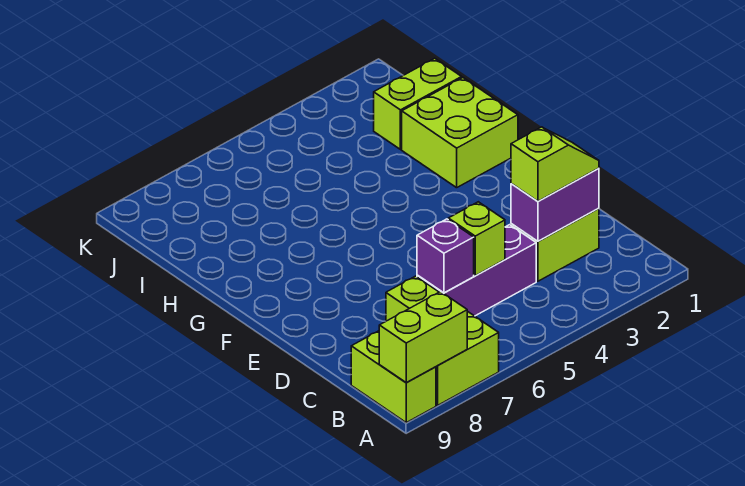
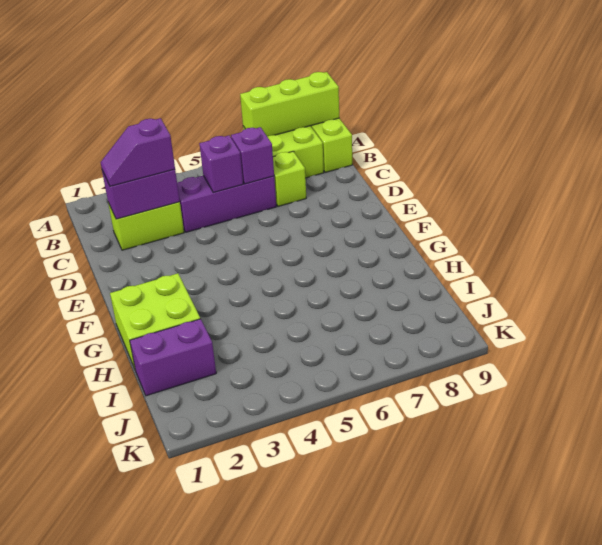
lime brick A8:A9 level 2 -> lime brick A7:A9 level 2
lime slope C2:C3 level 3 top 3 -> purple slope C2:C3 level 3 top 3
lime brick C5 level 2 -> purple brick C5 level 2
lime brick I1:I2 level 1 -> purple brick I1:I2 level 1

